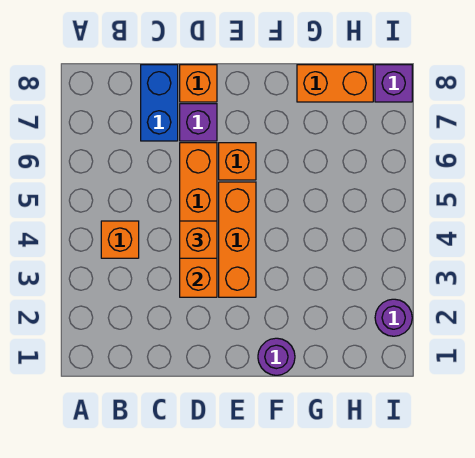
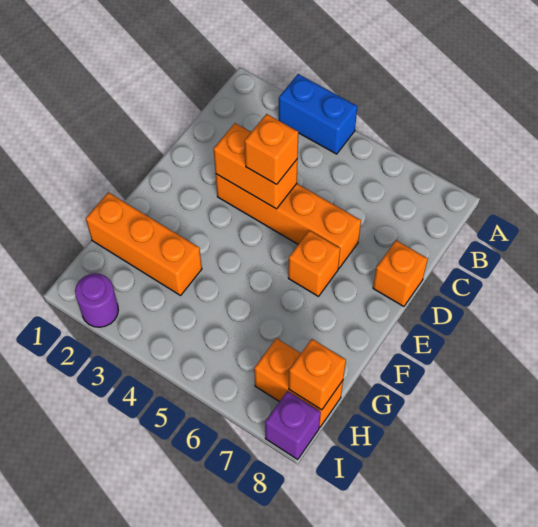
orange brick B4 level 1 -> orange brick H8 level 2
blue brick C7:C8 level 1 -> blue brick A3:A4 level 1
purple brick D7 level 1 -> none
orange brick E3:E5 level 1 -> orange brick G1:G3 level 1
purple round brick F1 level 1 -> none
orange brick G8:H8 level 1 -> orange brick H7:H8 level 1

